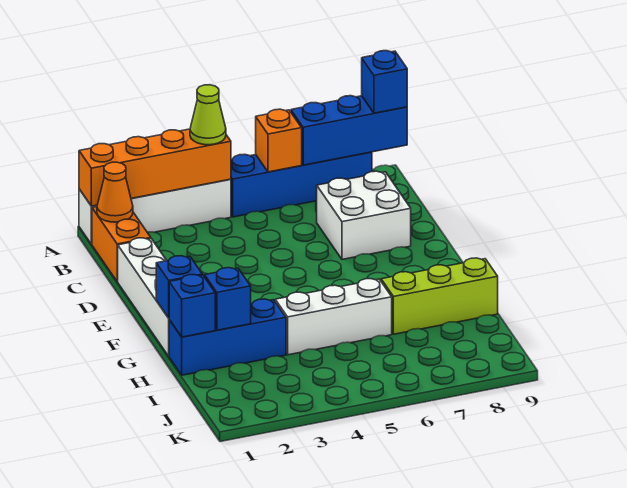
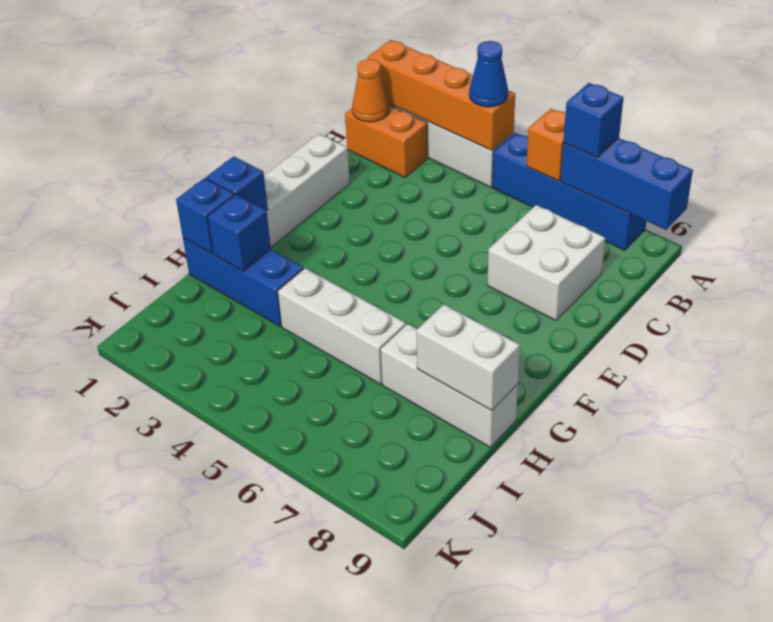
lime cone A4 level 3 -> blue cone A4 level 3
blue brick A9 level 3 -> blue brick A7 level 3
orange brick B1:C1 level 1 -> orange brick B1:B2 level 1
lime brick H7:H9 level 1 -> white brick H7:H9 level 1
none -> white brick H8:H9 level 2

